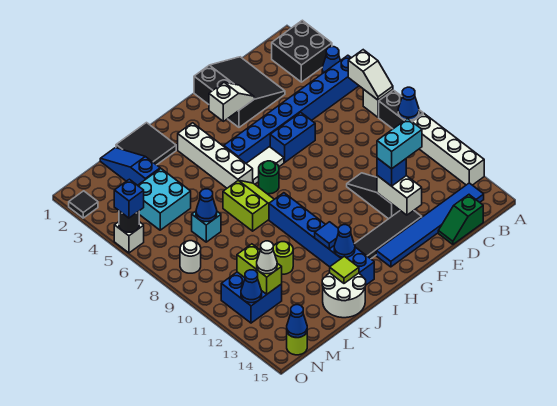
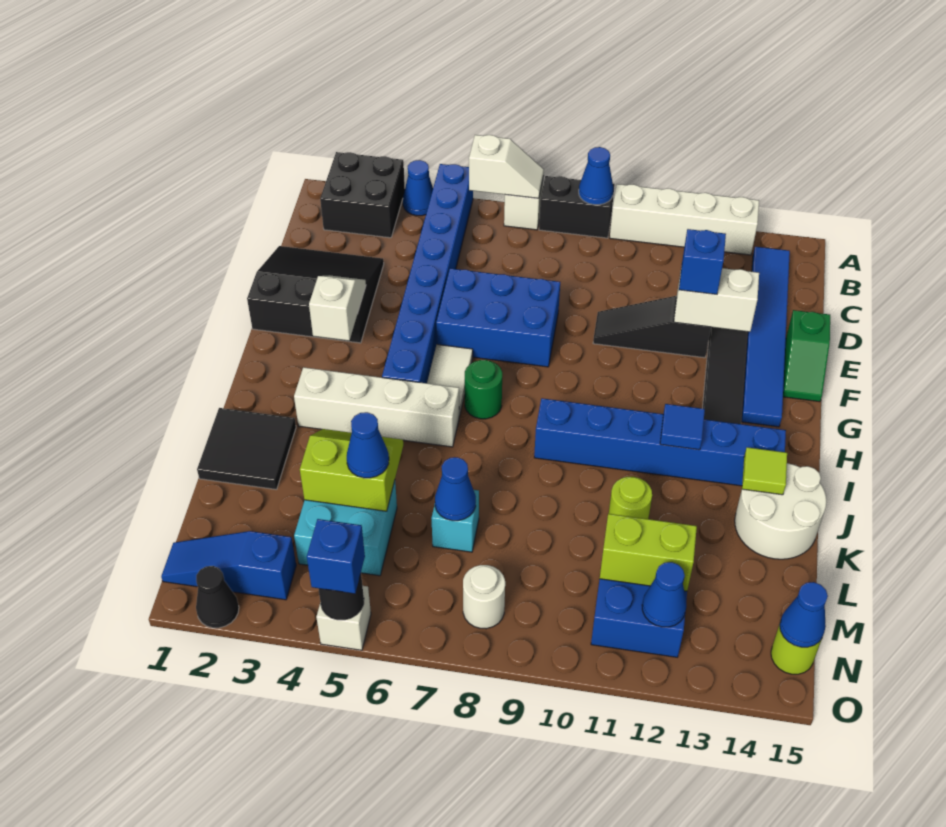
green slope C15:D15 level 1 top C -> green slope E15:F15 level 1 top E
cyan brick D12:E12 level 4 -> none
blue brick E6:F6 level 1 -> blue brick E6:F8 level 1
lime slope I7:J8 level 1 top J -> lime slope K4:L5 level 2 top L
blue cone I13 level 2 -> blue cone L5 level 3
blue slope L1:L3 level 1 top 3 -> blue slope N1:N3 level 1 top 3
white cone M12 level 3 -> none
black tile O2 level 1 -> black cone O2 level 1

